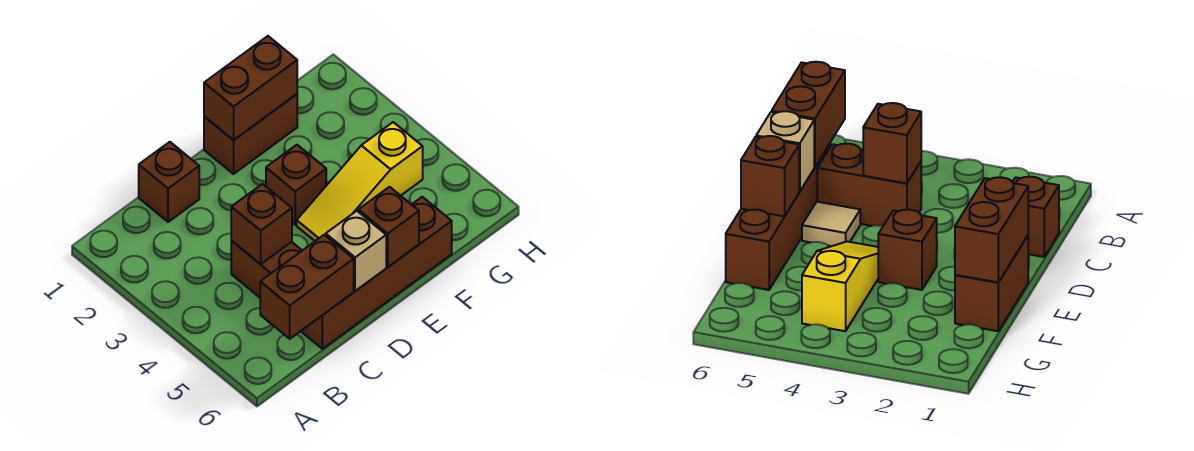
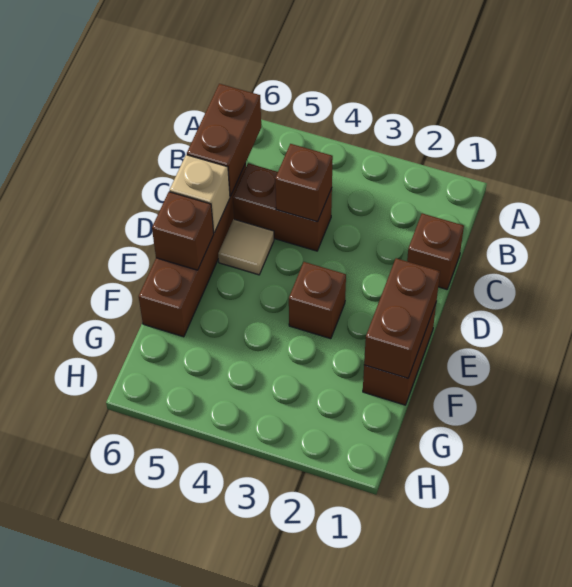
yellow slope E4:G4 level 1 top G -> none

